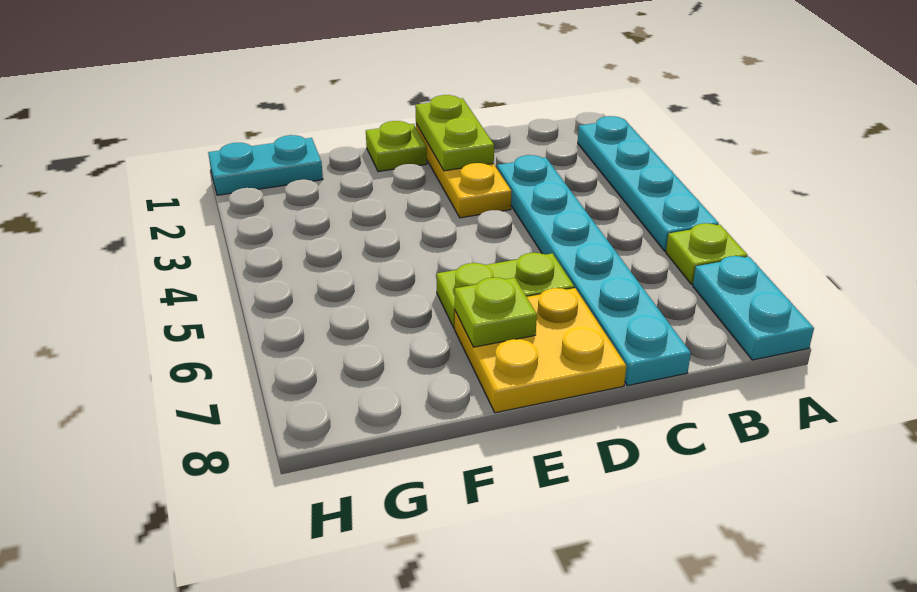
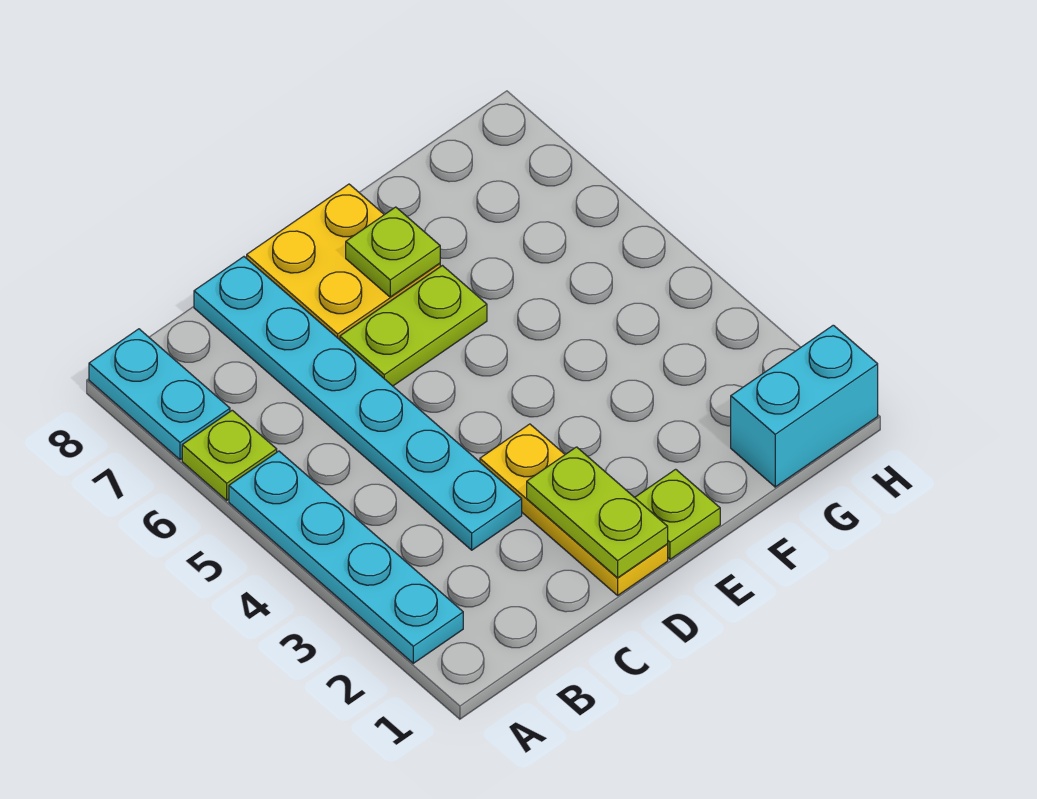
cyan plate G1:H1 level 1 -> cyan brick G1:H1 level 1

